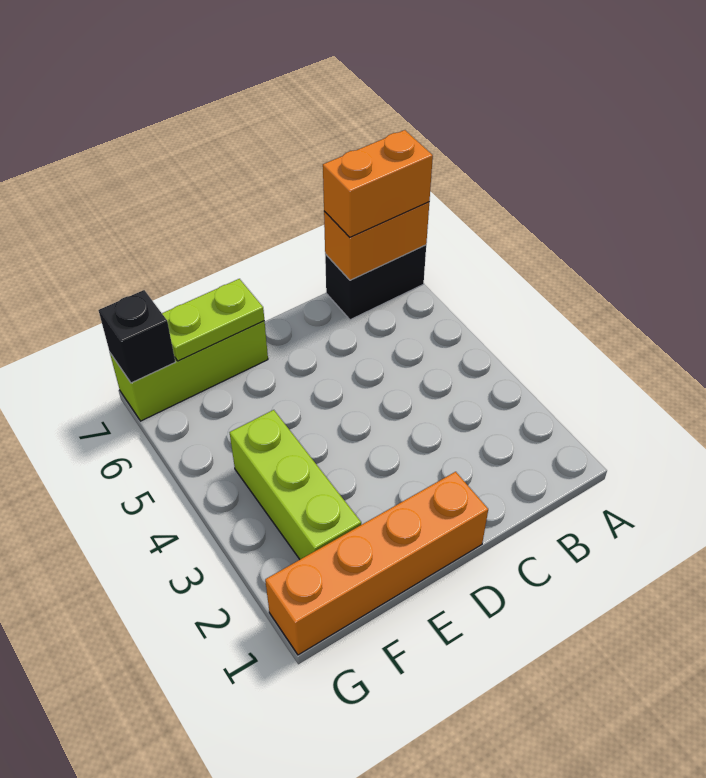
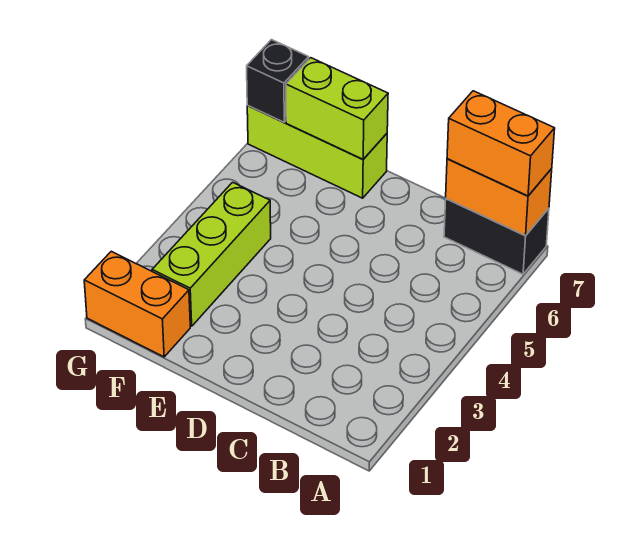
orange brick D1:G1 level 1 -> orange brick F1:G1 level 1
lime plate E7:F7 level 2 -> lime brick E7:F7 level 2

